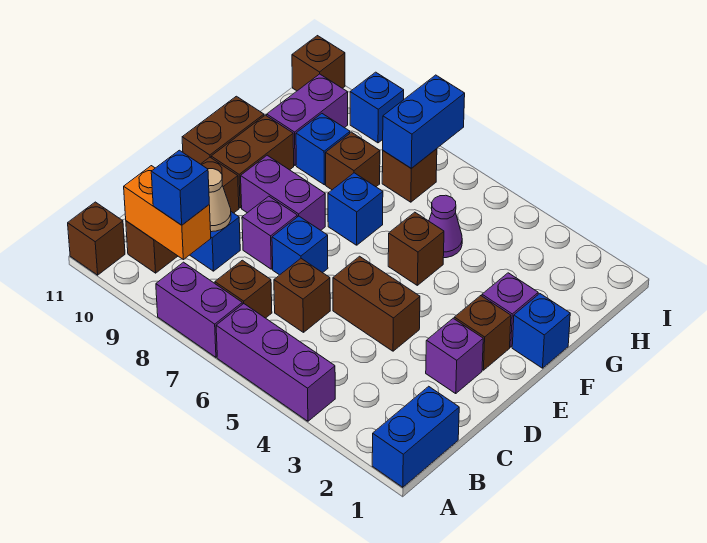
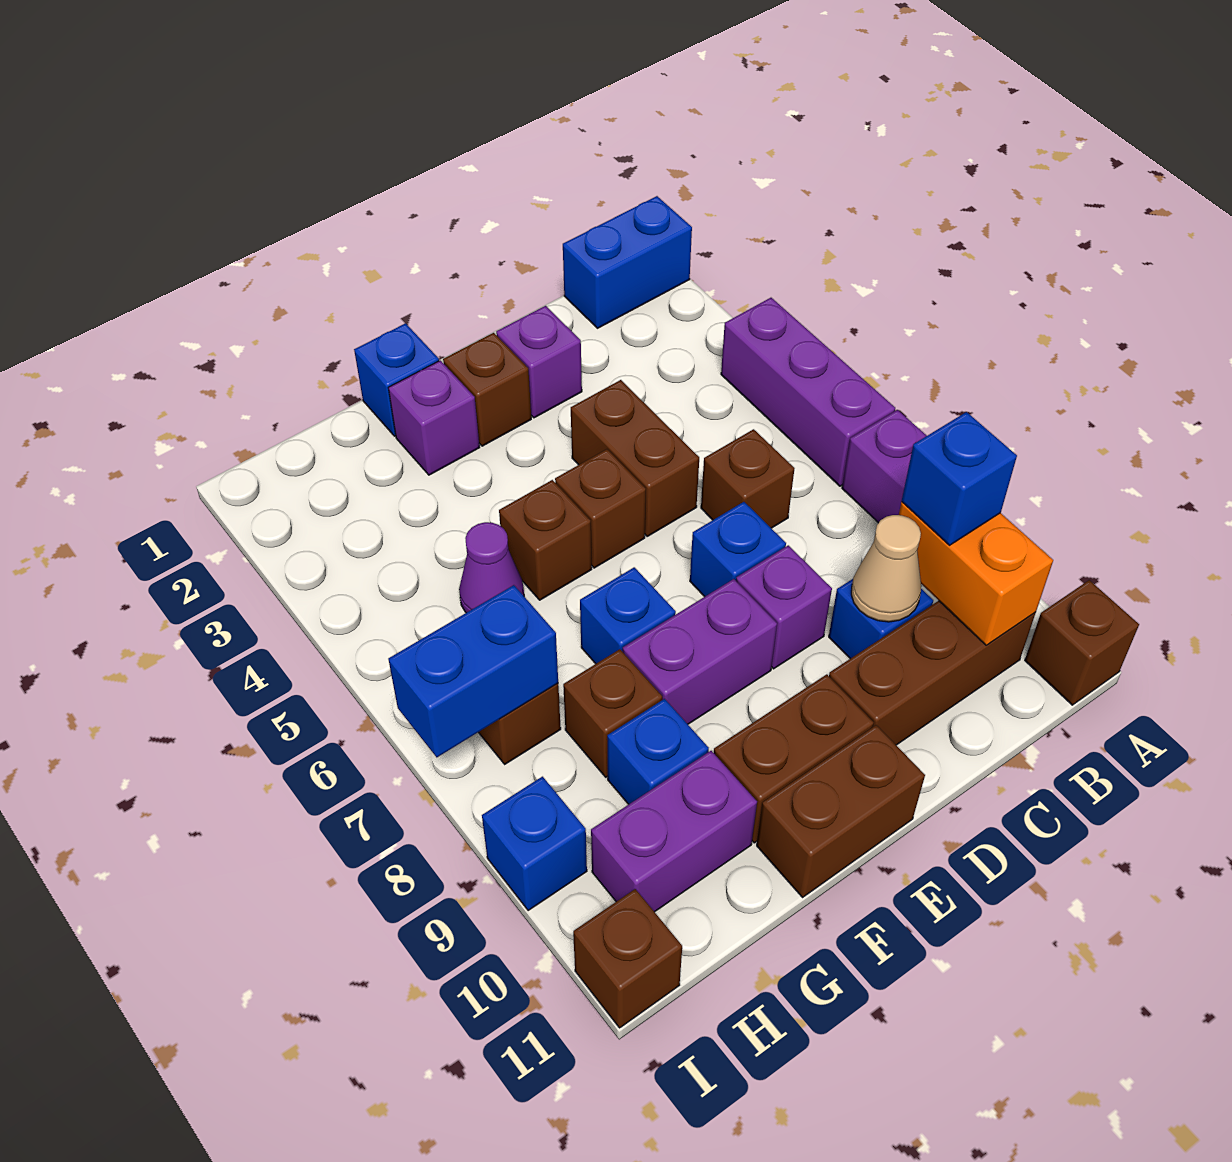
brown brick B7 level 1 -> brown brick E5 level 1
purple brick E8:E9 level 1 -> purple brick E8:F8 level 1

